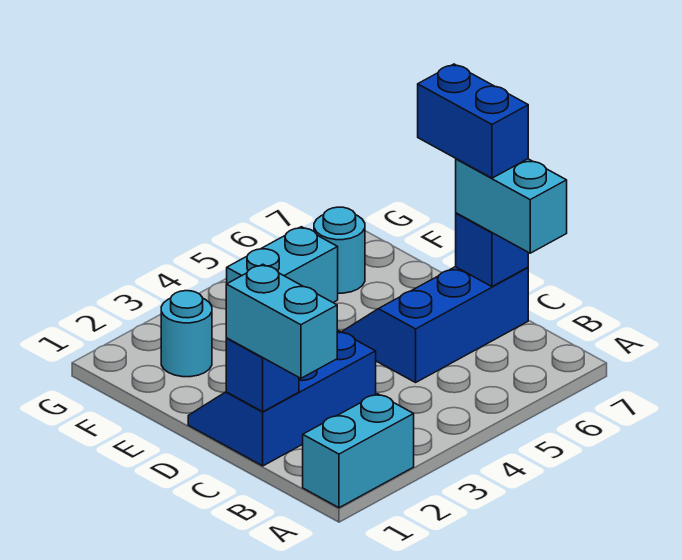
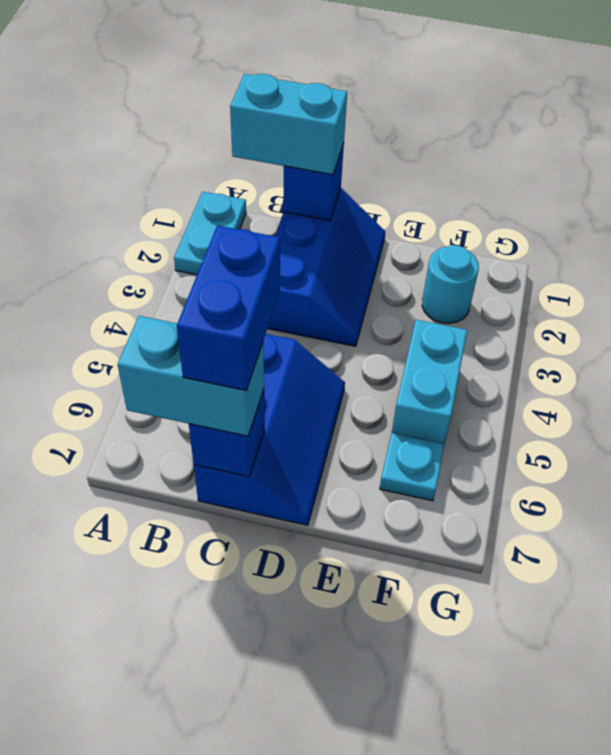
cyan brick A1:A2 level 1 -> cyan plate A1:A2 level 1
blue brick C7:D7 level 4 -> blue brick C6:C7 level 4
cyan round brick F6 level 1 -> cyan plate F6 level 1

